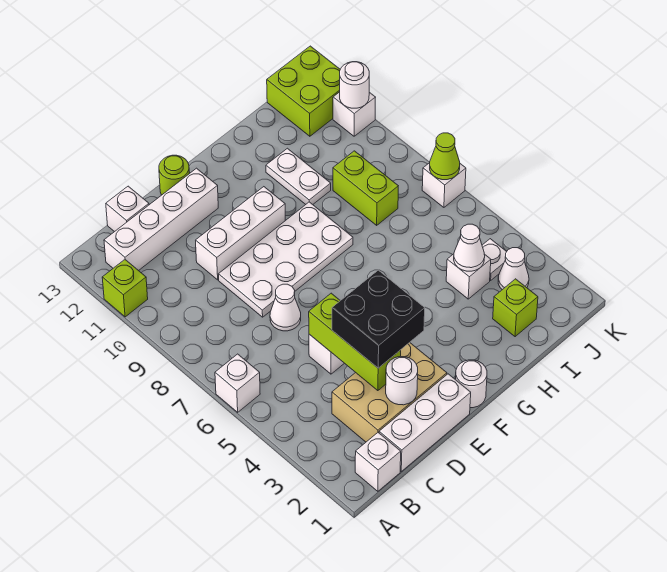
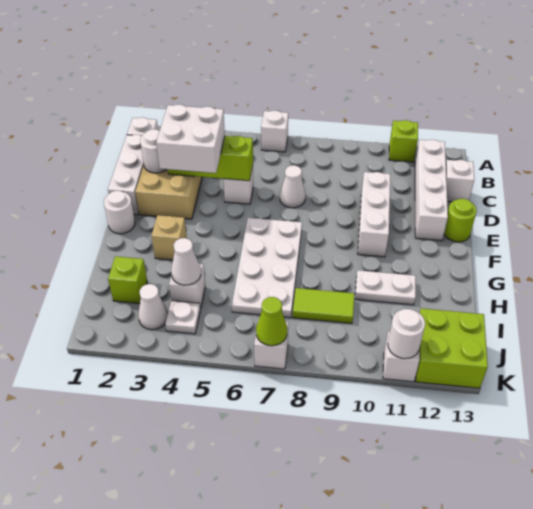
black brick D3:E4 level 3 -> white brick D3:E4 level 3
white plate D8:G9 level 1 -> white plate F6:I7 level 1
none -> tan brick G3 level 1
lime brick I8:I9 level 1 -> lime tile I8:I9 level 1

